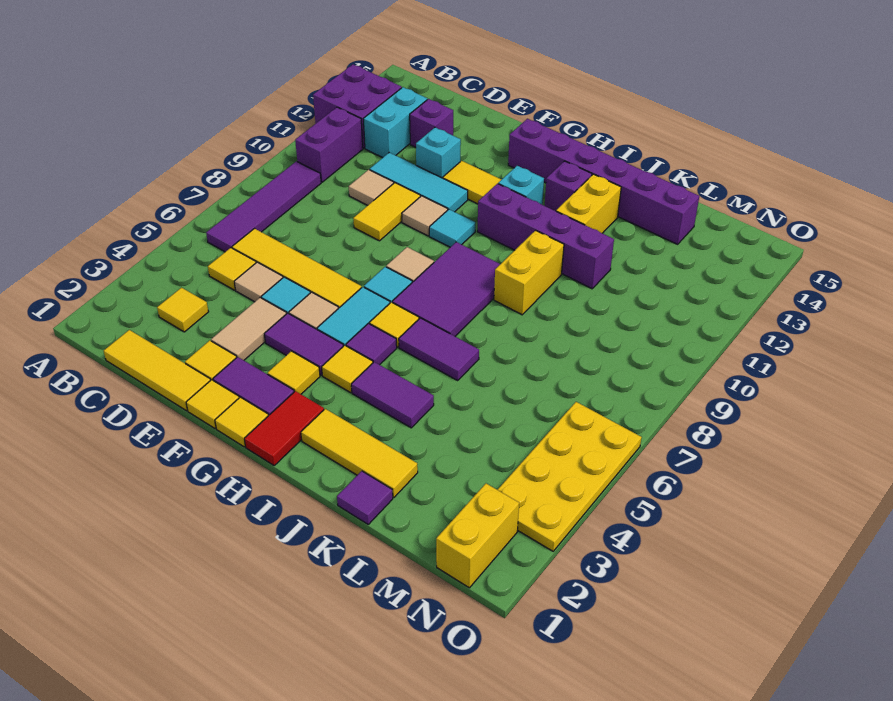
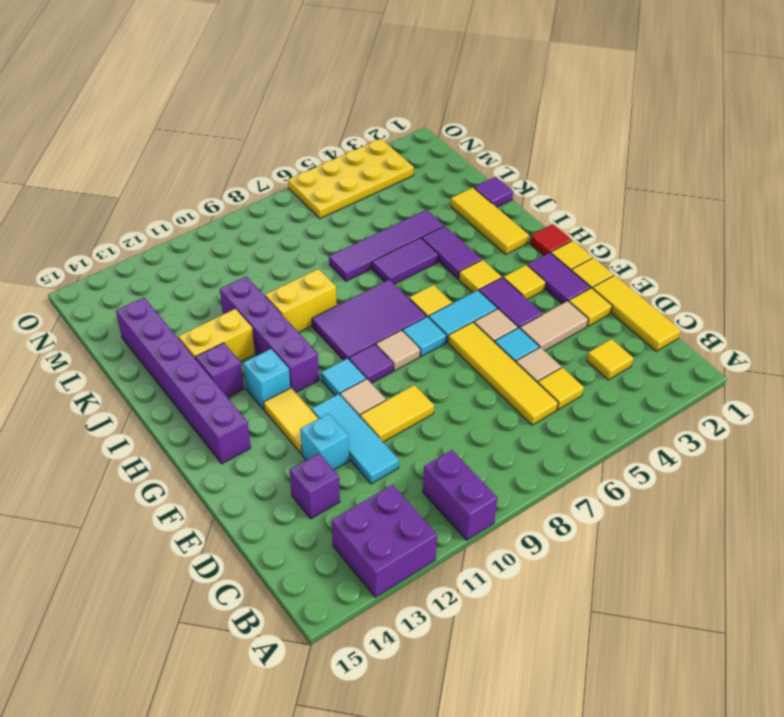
purple tile B6:B9 level 1 -> purple tile K4:K7 level 1
purple brick B10:B11 level 1 -> purple brick A10:B10 level 1
cyan brick C12:C13 level 1 -> none
tan tile D10 level 1 -> none
red tile H1:H2 level 1 -> red tile H1 level 1
purple tile H5 level 1 -> purple tile G9 level 1
purple tile I6:J6 level 1 -> purple tile J5:J6 level 1
yellow brick N1:N2 level 1 -> none

